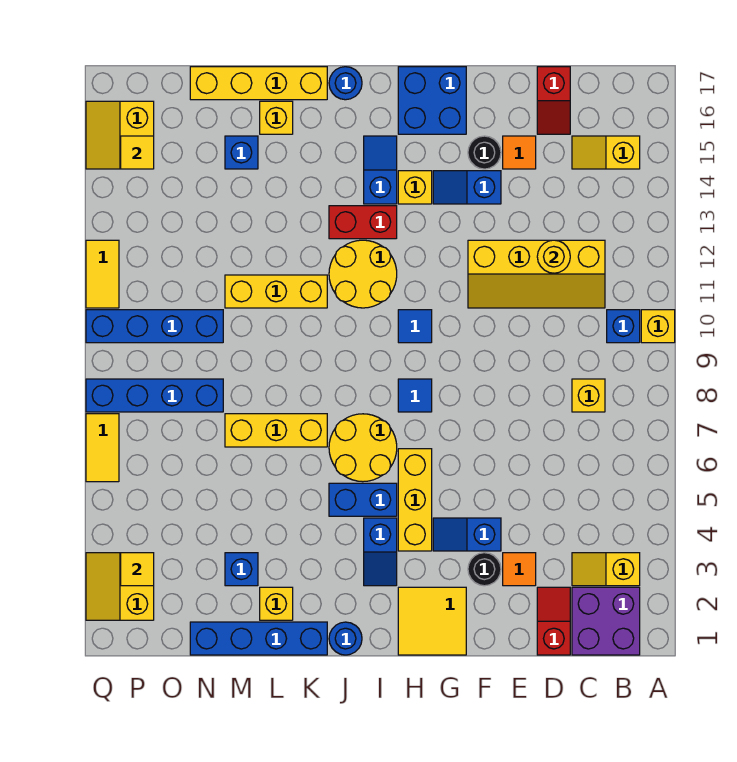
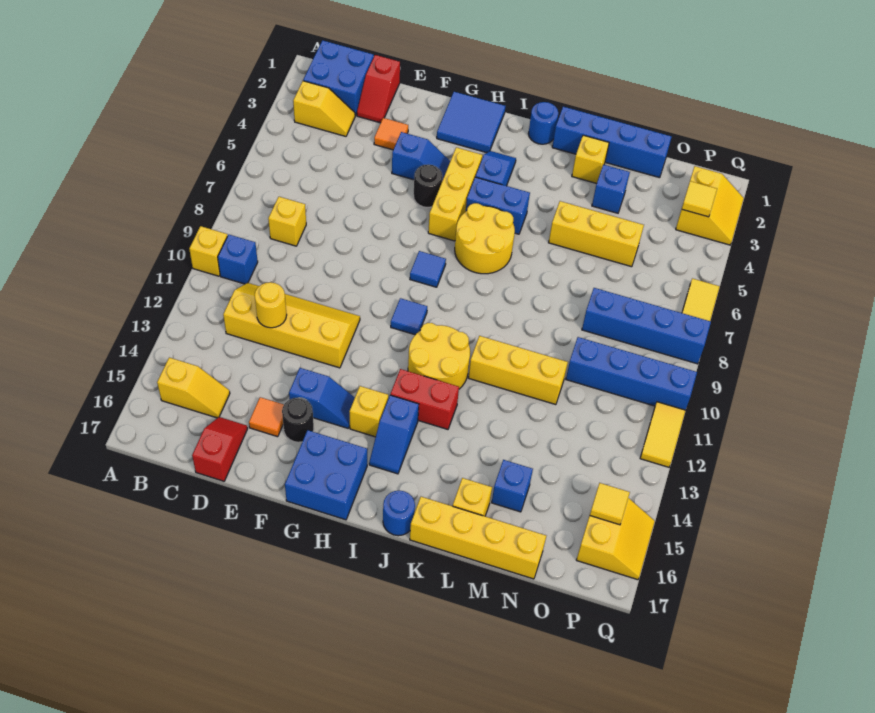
purple brick B1:C2 level 1 -> blue brick B1:C2 level 1
black round brick F3 level 1 -> black round brick G5 level 1
yellow tile G1:H2 level 1 -> blue tile G1:H2 level 1
yellow brick K7:M7 level 1 -> yellow brick L5:N5 level 1

